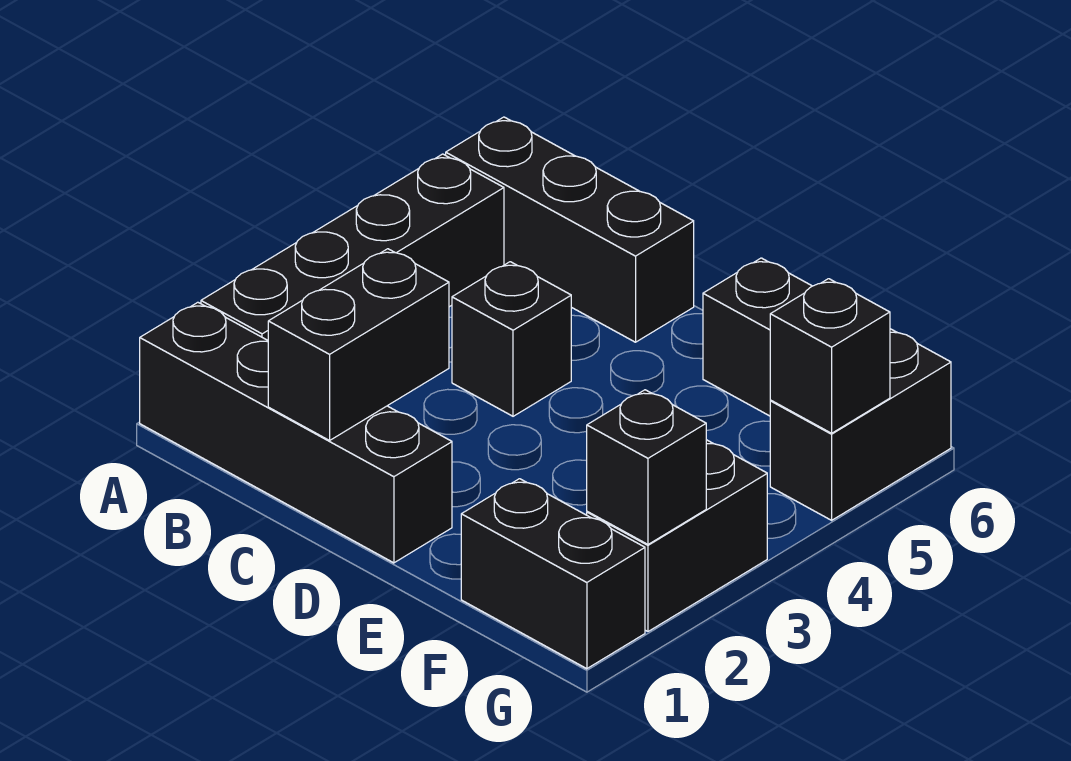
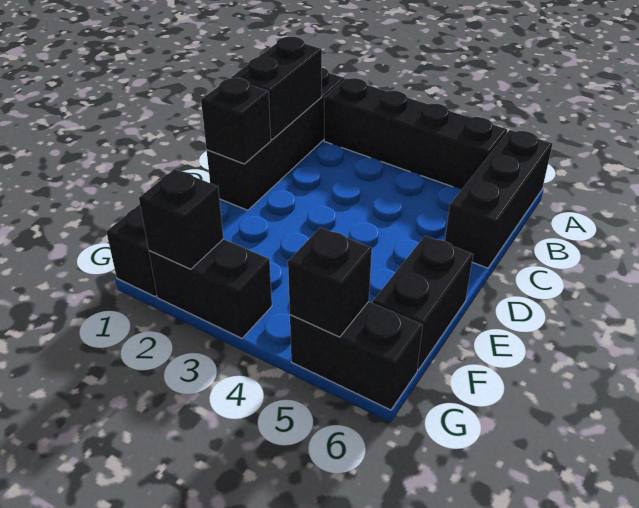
black brick C1:C2 level 2 -> black brick B1:C1 level 2
black brick C4 level 1 -> black brick D1 level 2

